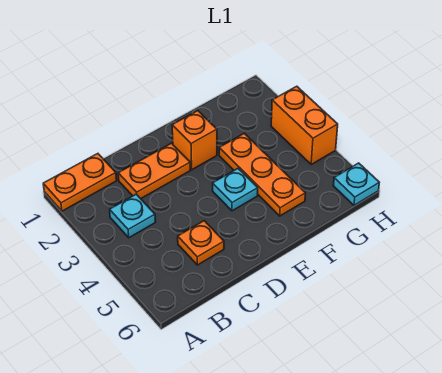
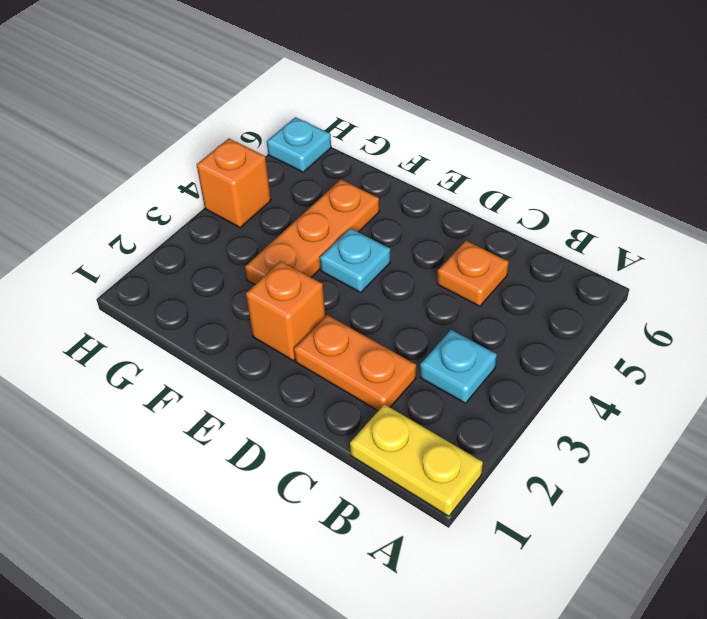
orange plate A1:B1 level 1 -> yellow plate A1:B1 level 1
orange brick H3:H4 level 1 -> orange brick H4 level 1

